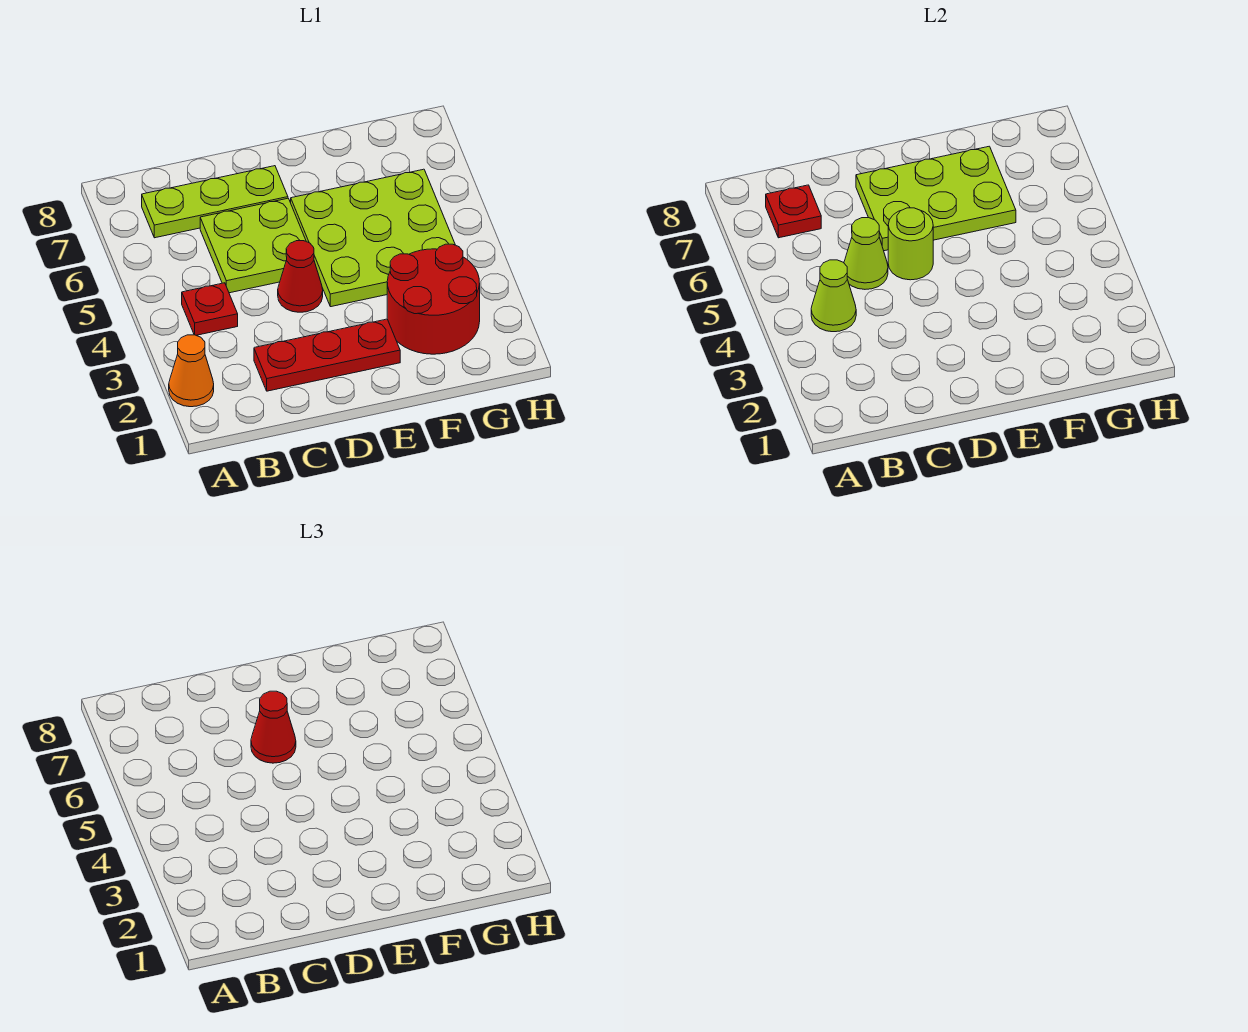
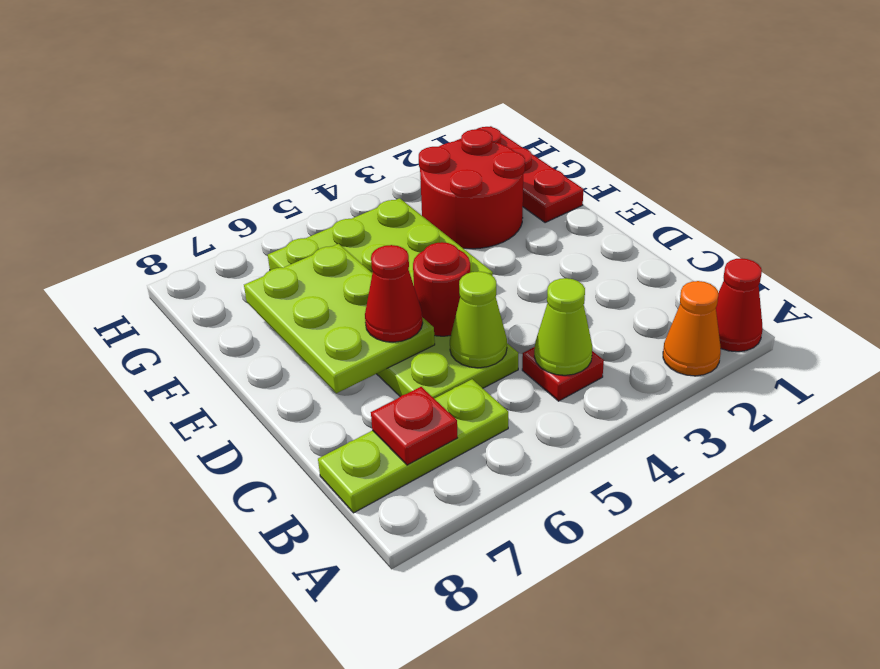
lime plate B7:D7 level 1 -> lime plate B6:B8 level 1
red plate C2:E2 level 1 -> red plate F1:H1 level 1
red cone D4 level 1 -> red cone A1 level 1
lime round brick D5 level 2 -> red round brick D5 level 2

